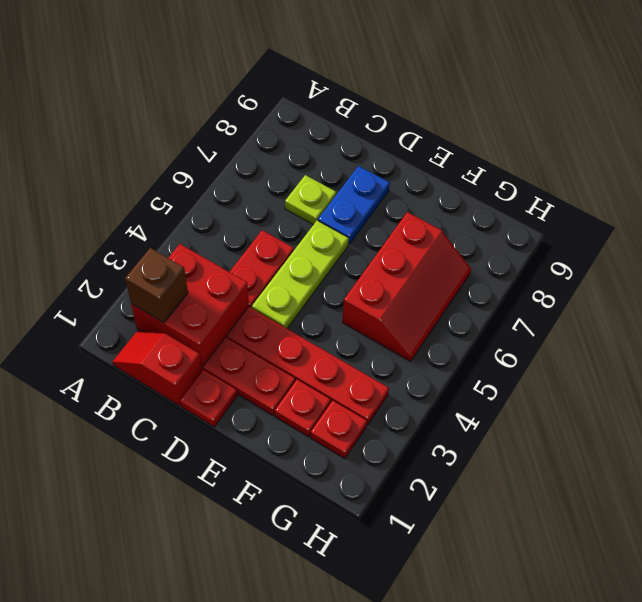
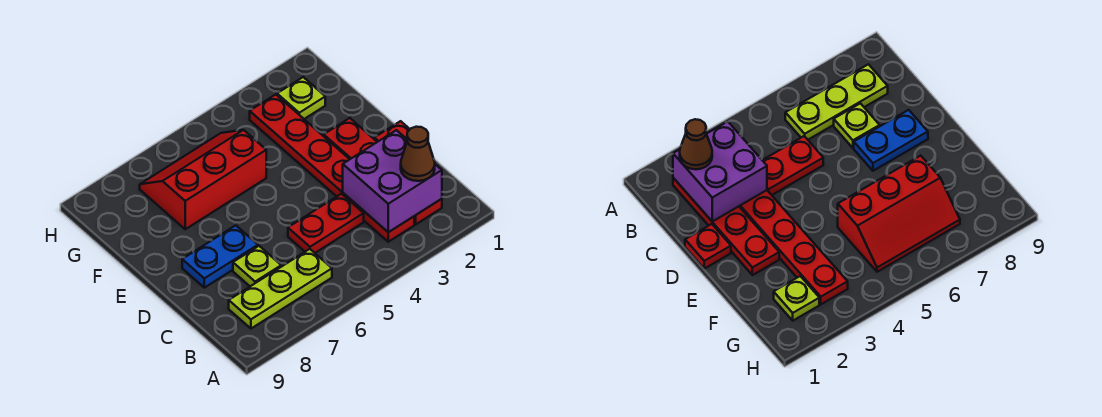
red slope B1:C1 level 1 top C -> none
red brick B2:C3 level 2 -> purple brick B2:C3 level 2
brown brick B2 level 3 -> brown cone B2 level 3
lime plate D4:D6 level 1 -> lime plate B6:B8 level 1
red plate F2 level 1 -> none
red plate G2 level 1 -> lime plate G2 level 1

